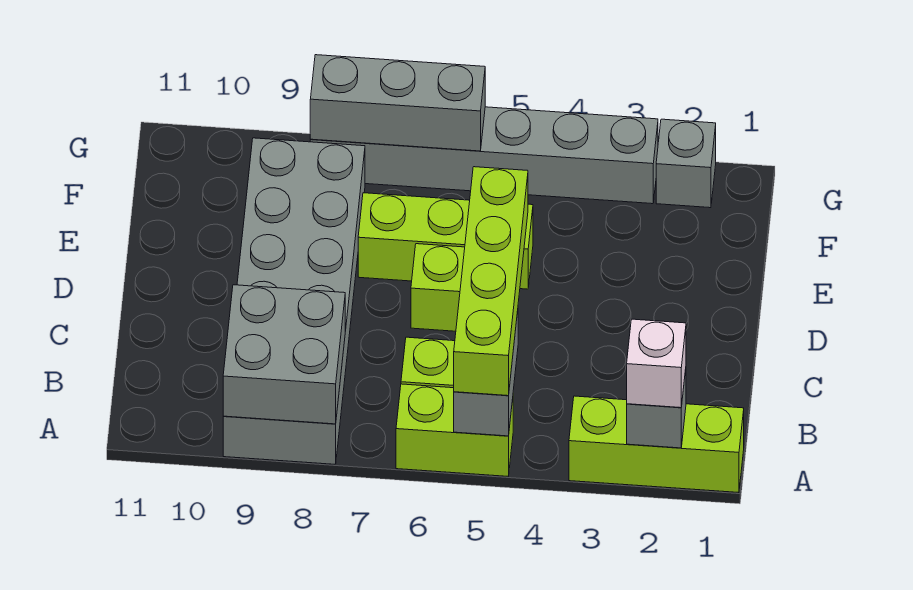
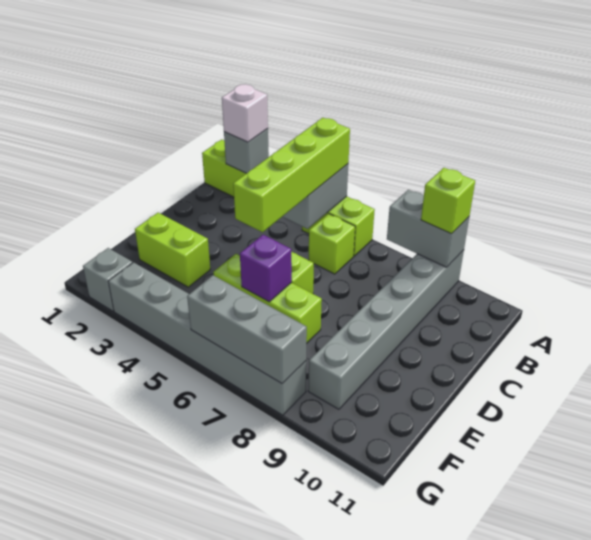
grey brick A8:F9 level 1 -> grey brick A9:F9 level 1
grey brick A8:B9 level 2 -> grey brick A8:A9 level 2
none -> lime brick A9 level 3
none -> lime brick E2:E3 level 1
none -> purple brick E6 level 2

